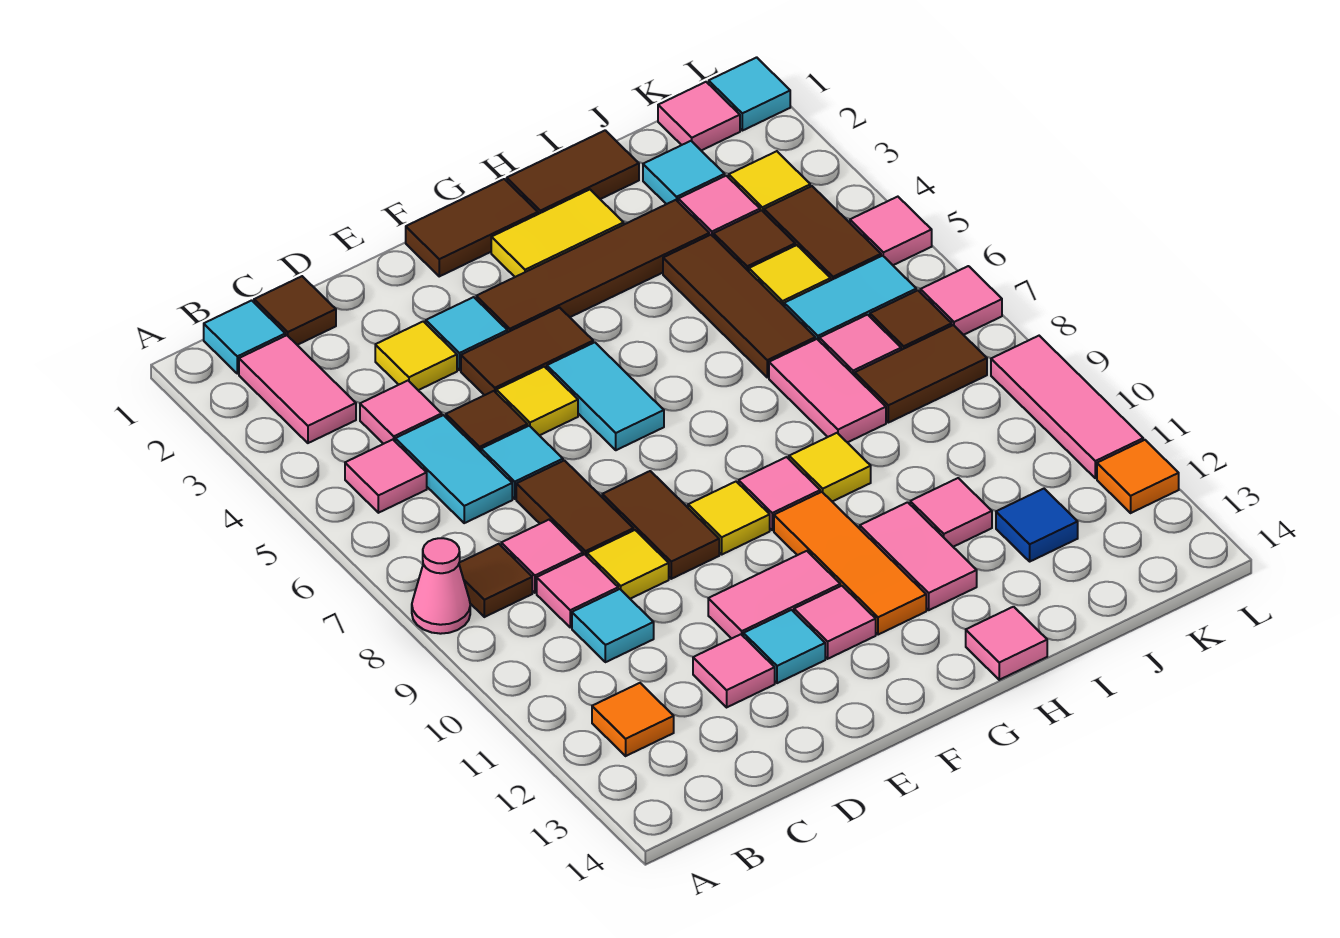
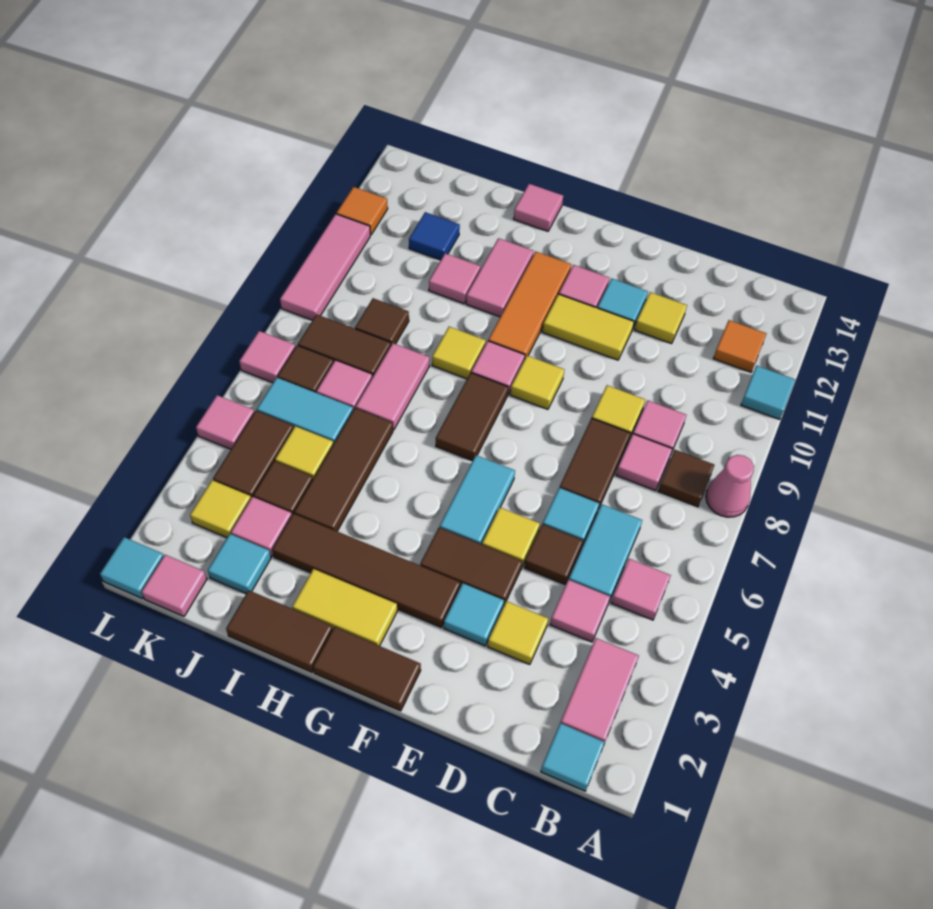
brown tile C1 level 1 -> brown tile J9 level 1
cyan tile C10 level 1 -> cyan tile A11 level 1
pink tile D12 level 1 -> yellow tile D12 level 1
brown tile E8:E9 level 1 -> brown tile G7:G8 level 1
pink tile E11:F11 level 1 -> yellow tile E11:F11 level 1

